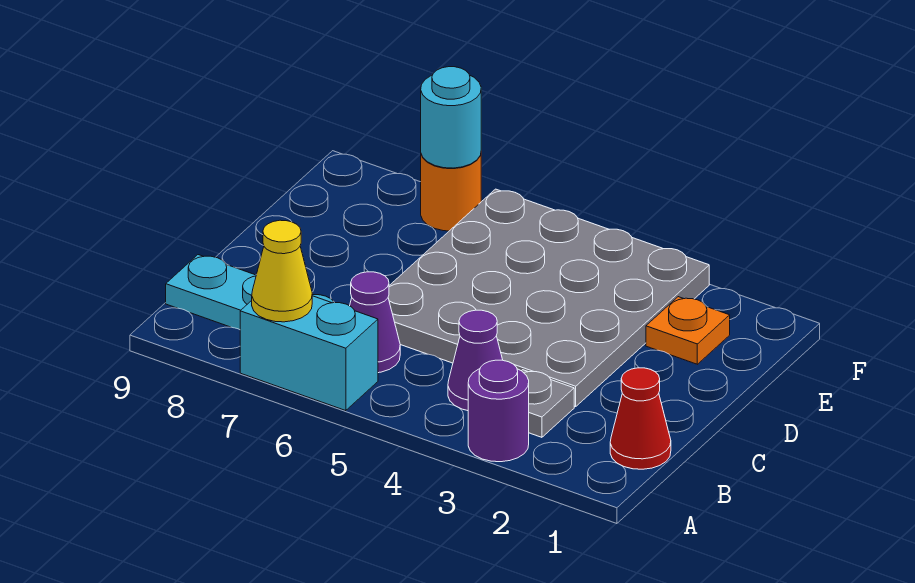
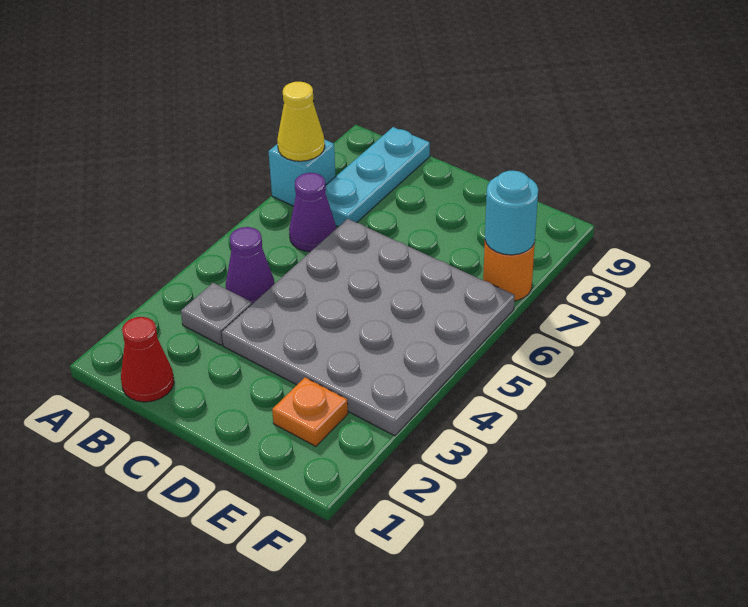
purple round brick A3 level 1 -> none
cyan brick A6:A7 level 1 -> cyan brick A7 level 1

